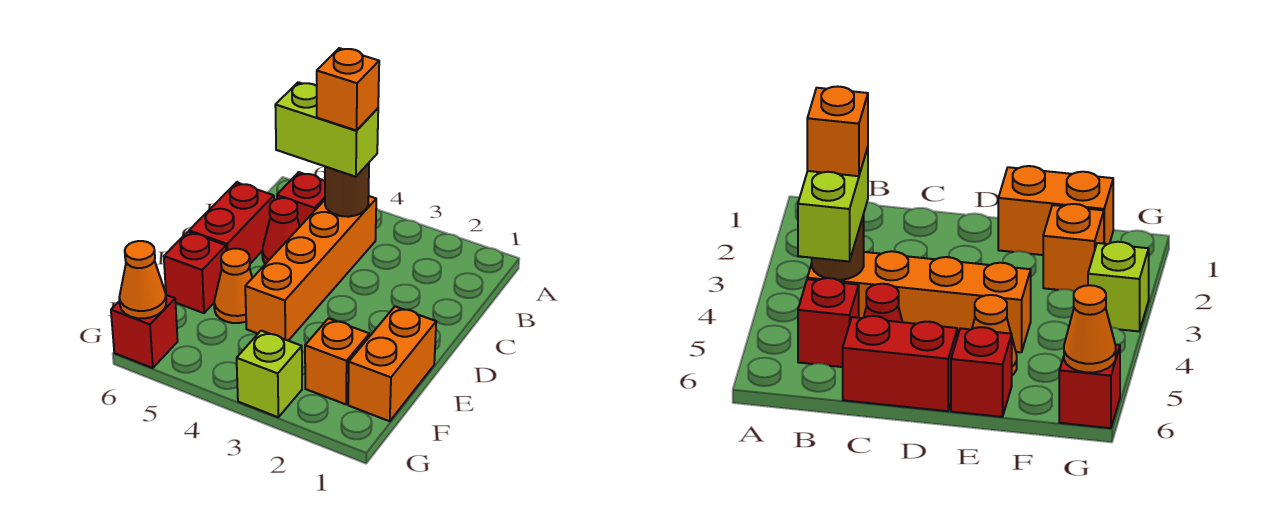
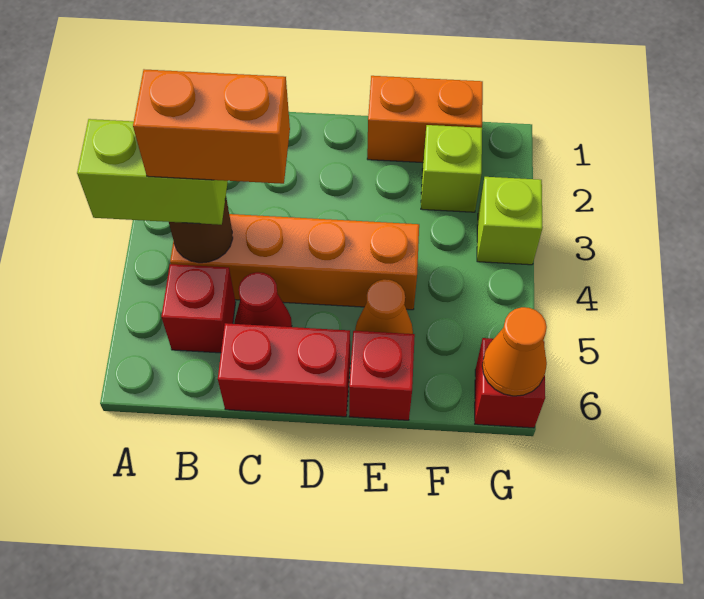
lime brick B4:B5 level 3 -> lime brick A4:B4 level 3
orange brick B4 level 4 -> orange brick B4:C4 level 4
orange brick F2 level 1 -> lime brick F2 level 1

